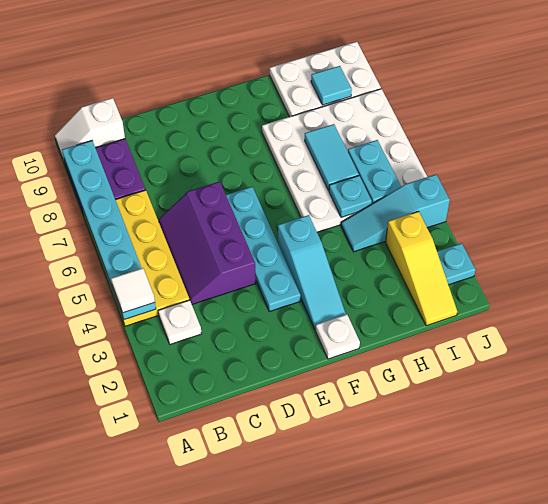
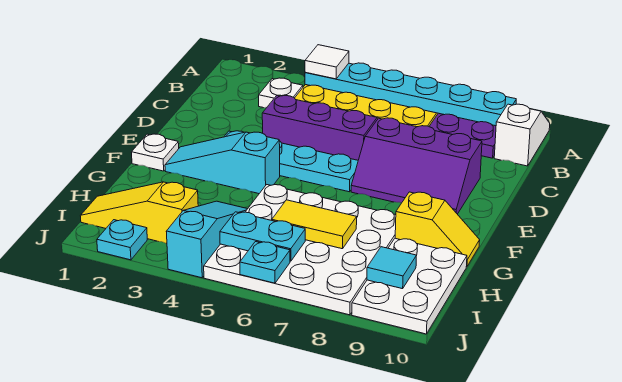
none -> purple slope D7:E9 level 1 top D
none -> yellow slope G9:G10 level 1 top 9
cyan plate H5 level 2 -> cyan plate J6 level 2
cyan tile H6:H7 level 2 -> yellow tile H6:H7 level 2

